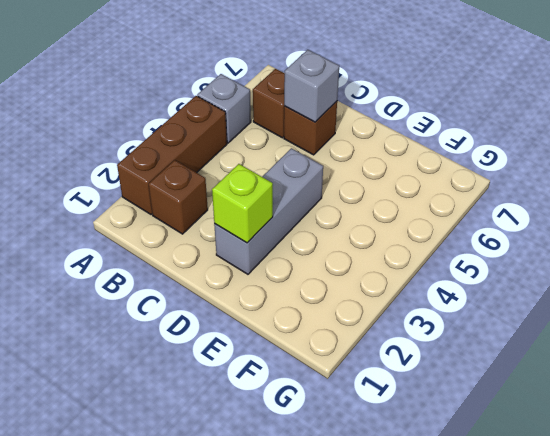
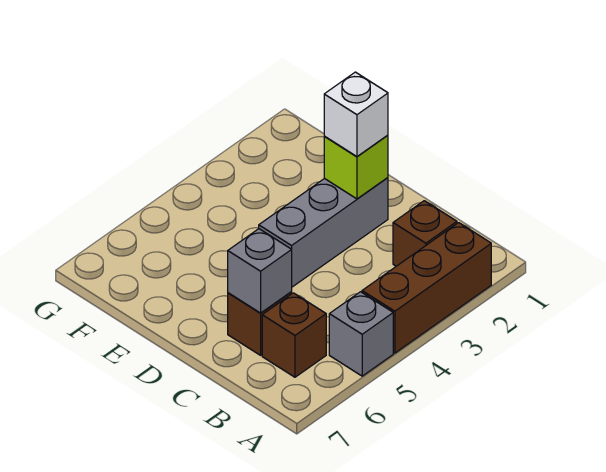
none -> white brick D2 level 3

